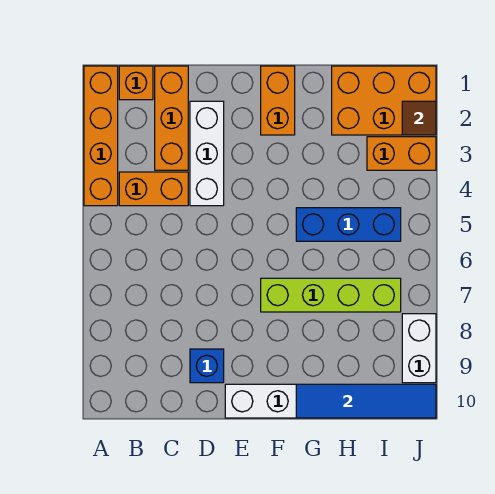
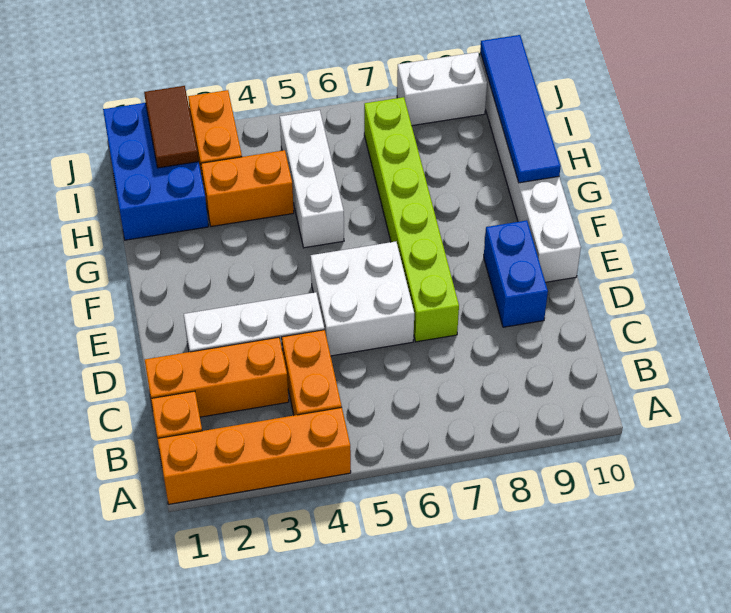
none -> white brick D5:E6 level 1
blue brick D9 level 1 -> blue brick D9:E9 level 1
orange brick F1:F2 level 1 -> orange brick H3:H4 level 1
lime brick F7:I7 level 1 -> lime brick D7:I7 level 1
blue brick G5:I5 level 1 -> white brick G5:I5 level 1
orange brick H1:J2 level 1 -> blue brick H1:J2 level 1
brown tile J2 level 2 -> brown tile I2:J2 level 2

